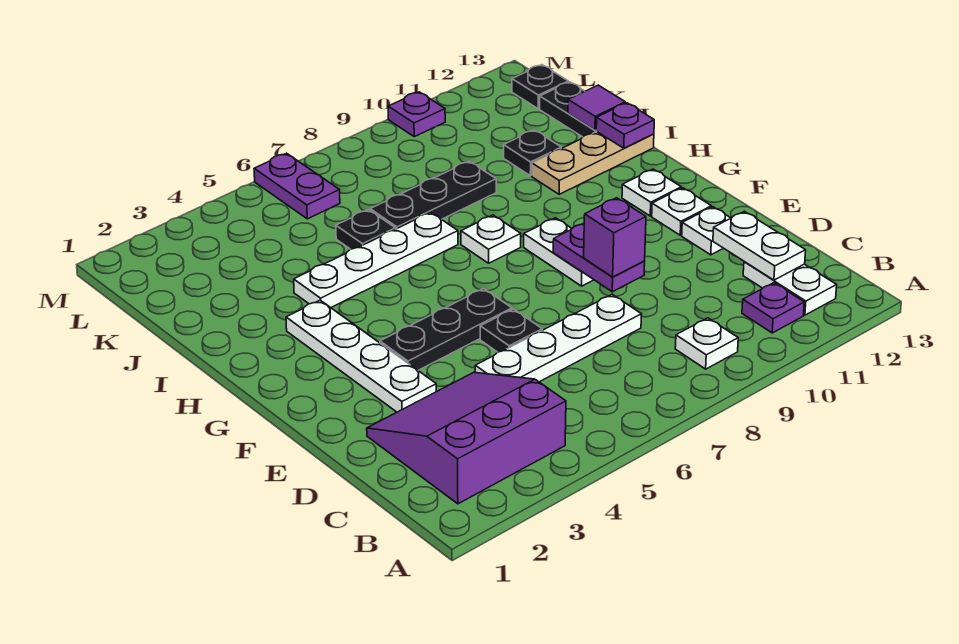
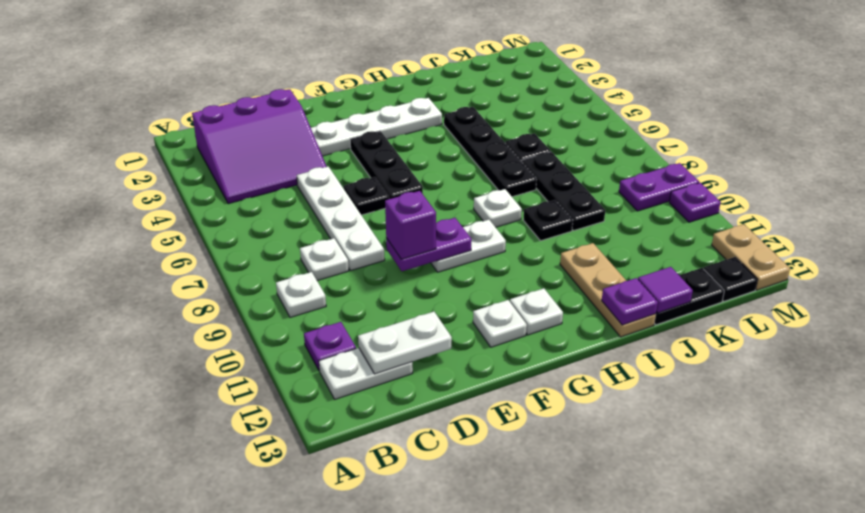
purple slope B2:D4 level 1 top B -> purple slope B2:D4 level 1 top 2
white plate E12 level 1 -> white plate C8 level 1
white plate I4:I7 level 1 -> black plate I4:I7 level 1
black plate J11 level 1 -> black plate I9 level 1
purple plate L6:M6 level 1 -> purple plate L9:M9 level 1
none -> tan plate M12:M13 level 1

